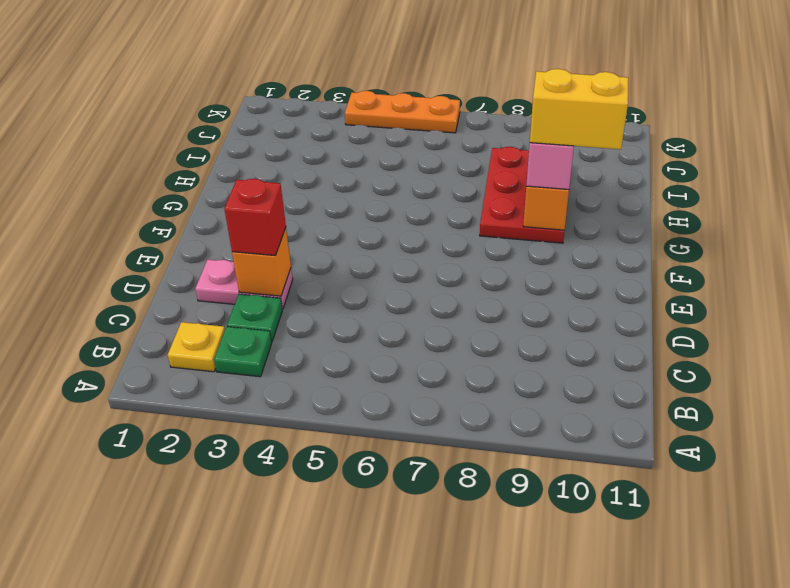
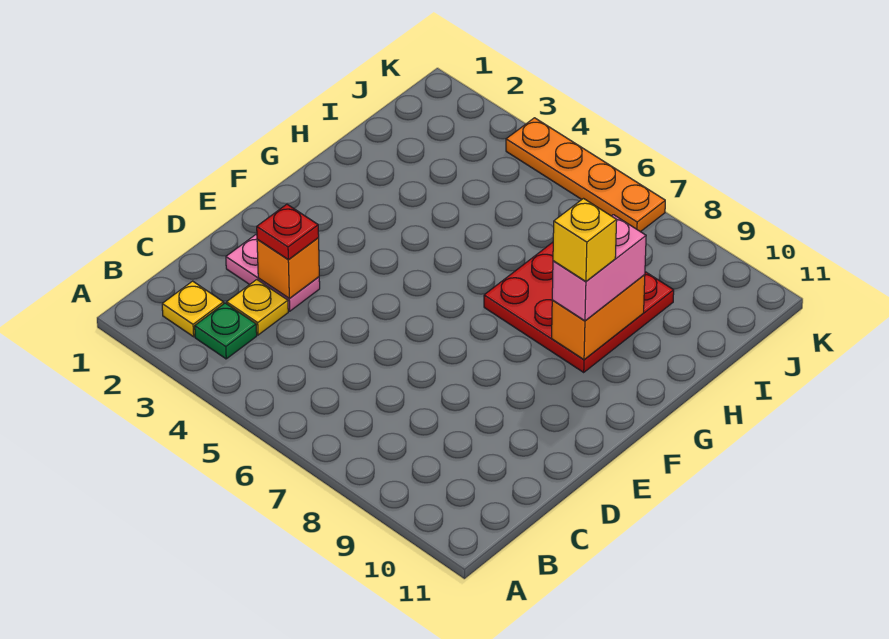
green plate C3 level 1 -> yellow plate C3 level 1
red brick D3 level 3 -> red plate D3 level 3
red plate G8:I9 level 1 -> red plate G7:I9 level 1
yellow brick G9:G10 level 4 -> yellow brick G9 level 4
orange plate K4:K6 level 1 -> orange plate K4:K7 level 1

